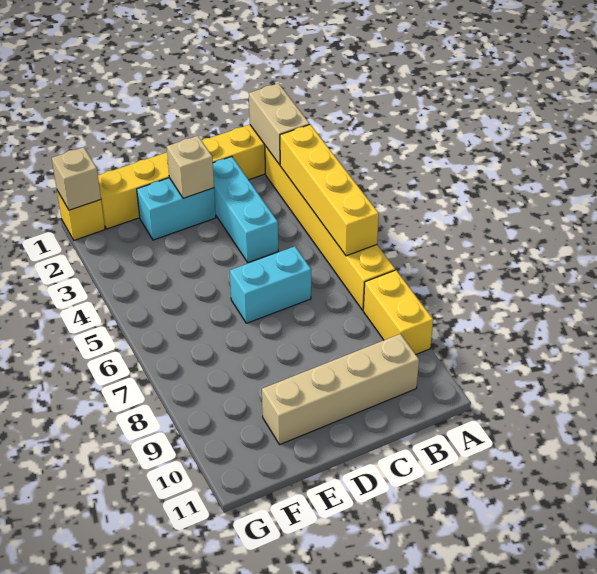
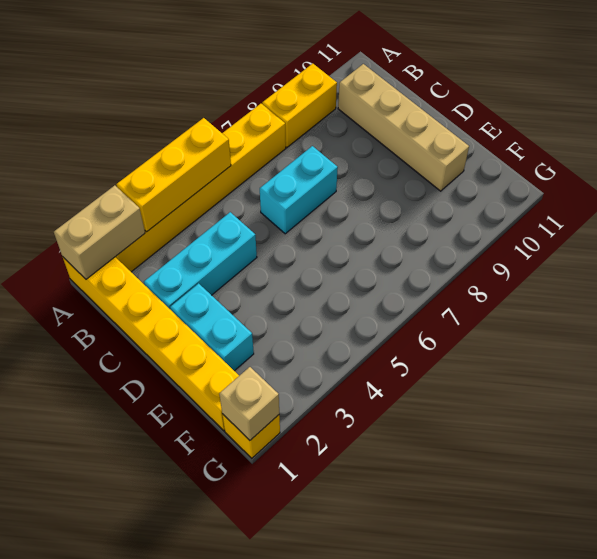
yellow brick A3:A6 level 2 -> yellow brick A3:A5 level 2
cyan brick C6:D6 level 1 -> cyan brick C6:C7 level 1
tan brick D2 level 2 -> none

